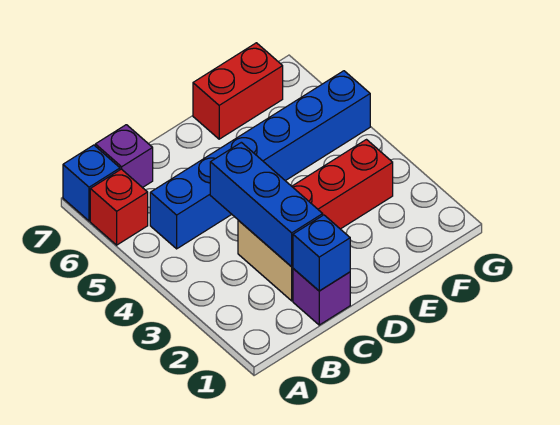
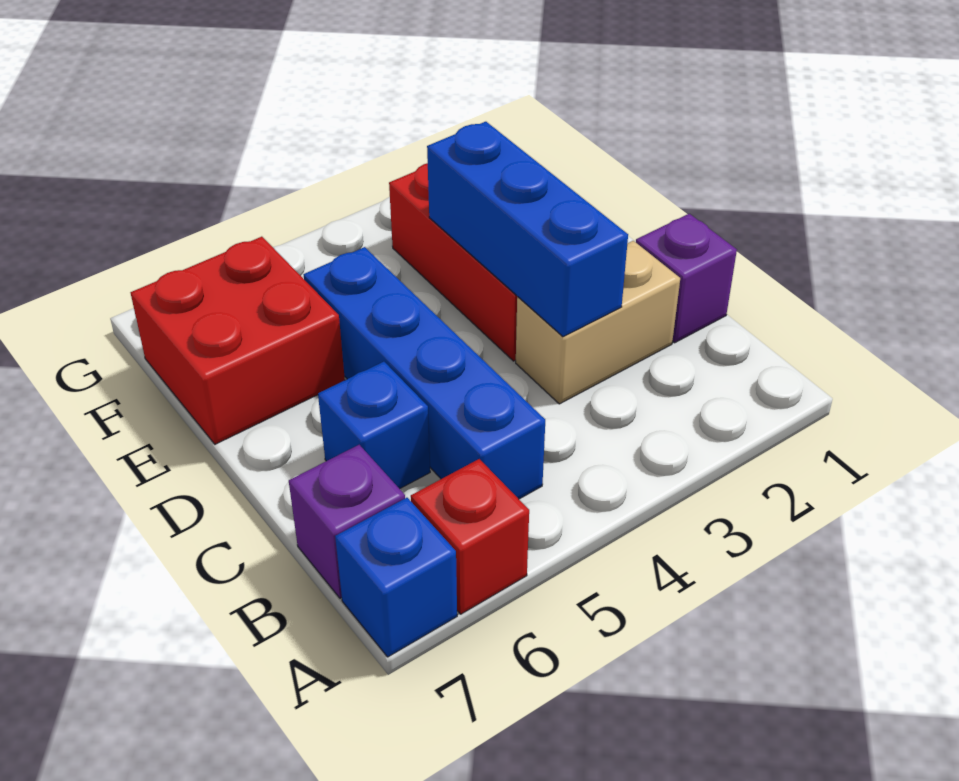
blue brick B5:G5 level 1 -> blue brick B5:E5 level 1
blue brick C1 level 2 -> blue brick C6 level 1
blue brick C2:C4 level 2 -> blue brick C3:E3 level 2
red brick E7:F7 level 1 -> red brick E6:F7 level 1

